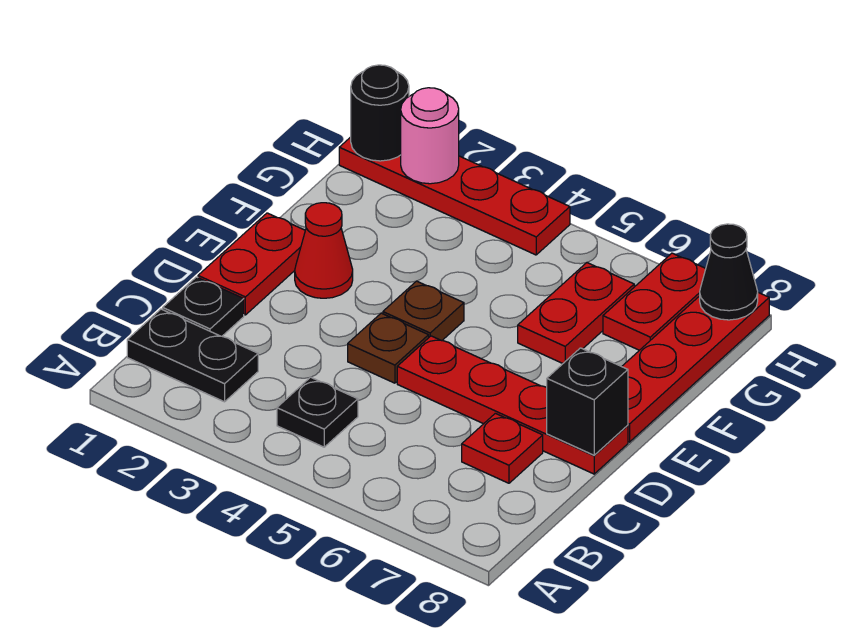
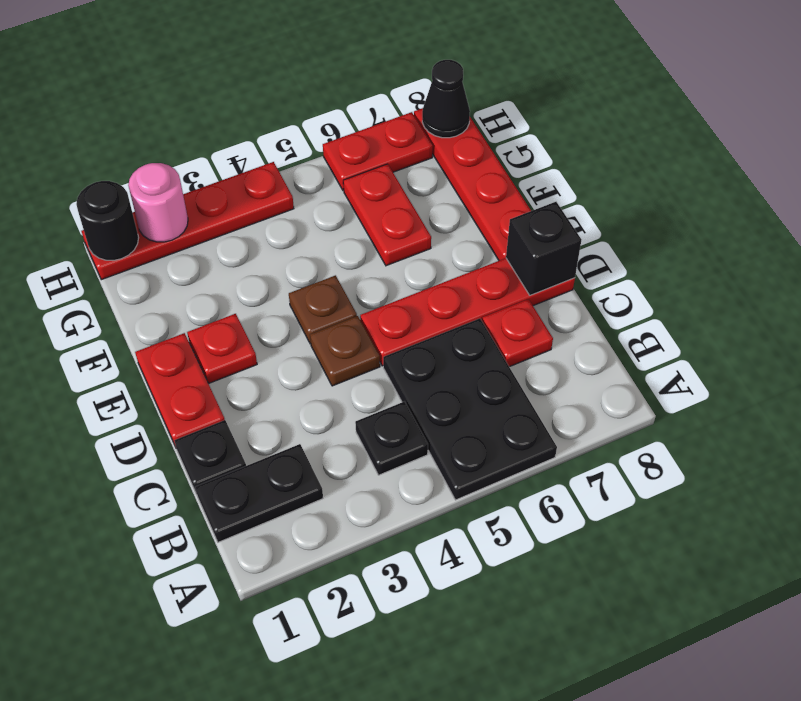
none -> black plate A5:C6 level 1
red cone E2 level 1 -> red plate E2 level 1
red plate G7:H7 level 1 -> red plate H6:H7 level 1

